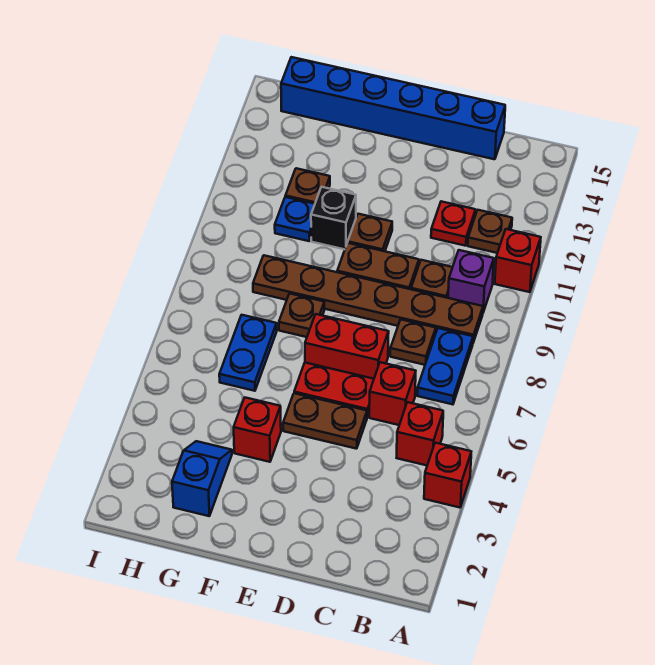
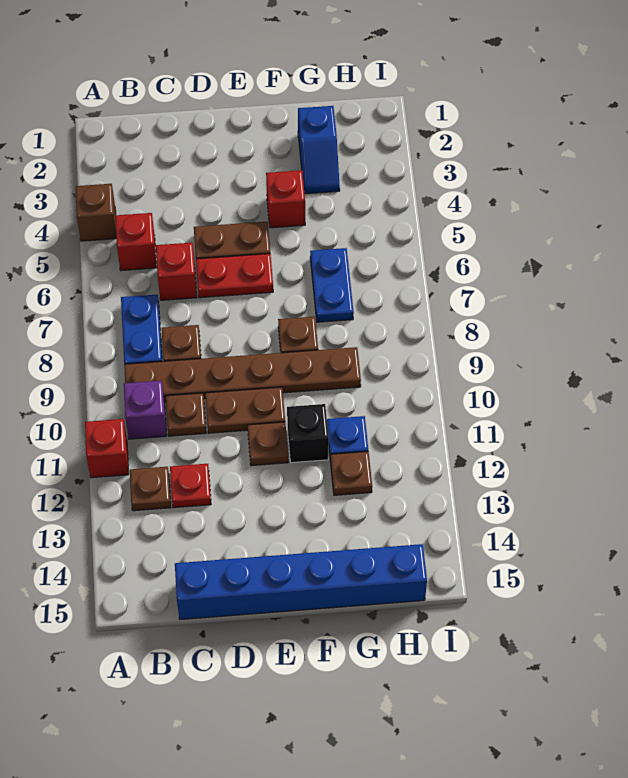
red brick A4 level 1 -> brown brick A4 level 1
red brick D7:E7 level 1 -> none

